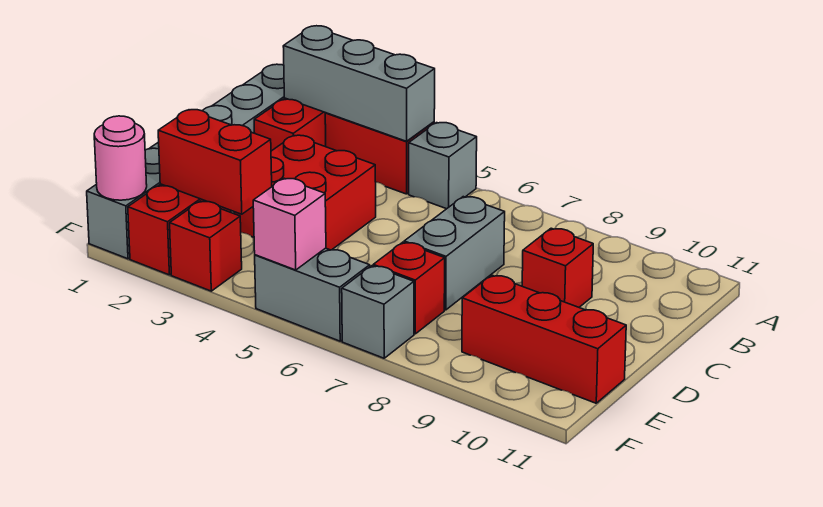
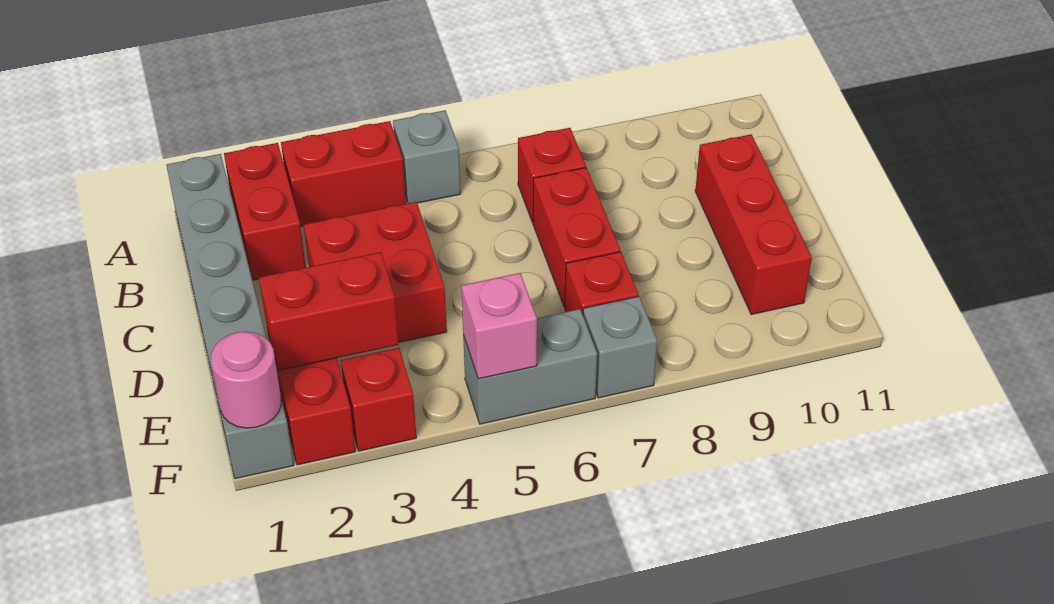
grey brick A2:A4 level 2 -> none
grey brick C7:D7 level 1 -> red brick C7:D7 level 1
red brick C9 level 1 -> red brick B7 level 1
red brick E9:E11 level 1 -> red brick C10:E10 level 1

